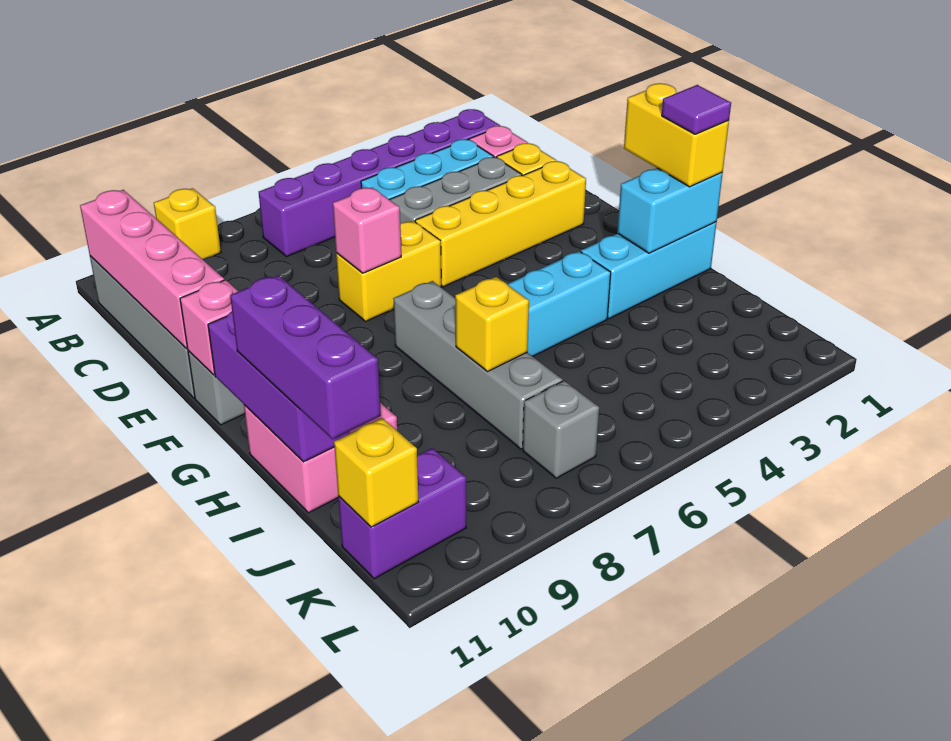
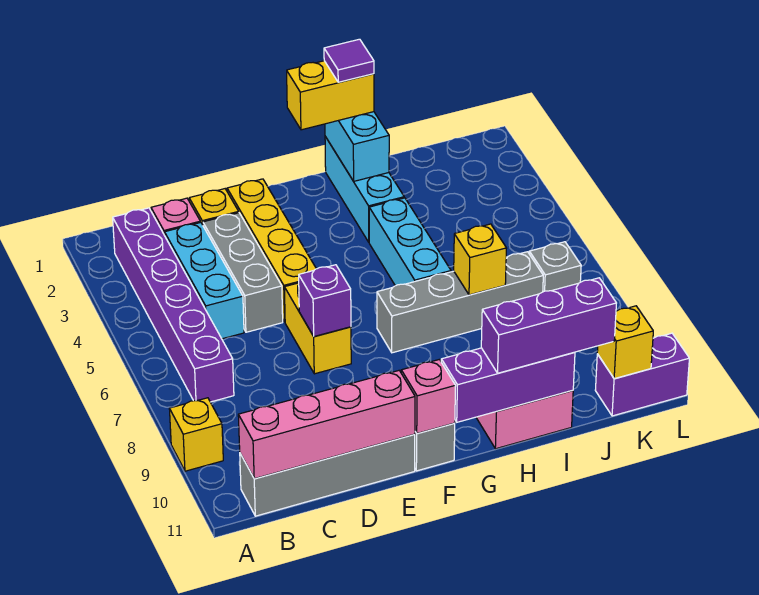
pink brick E7 level 2 -> purple brick E7 level 2
purple brick K10:K11 level 1 -> purple brick K11:L11 level 1

